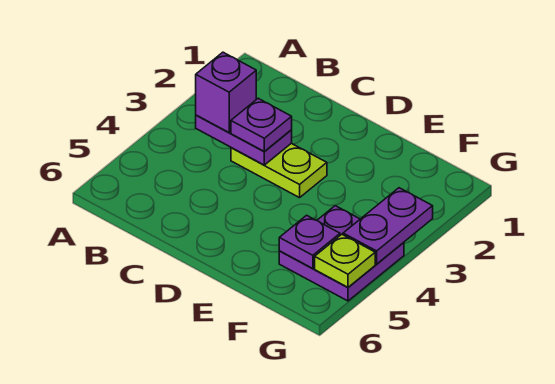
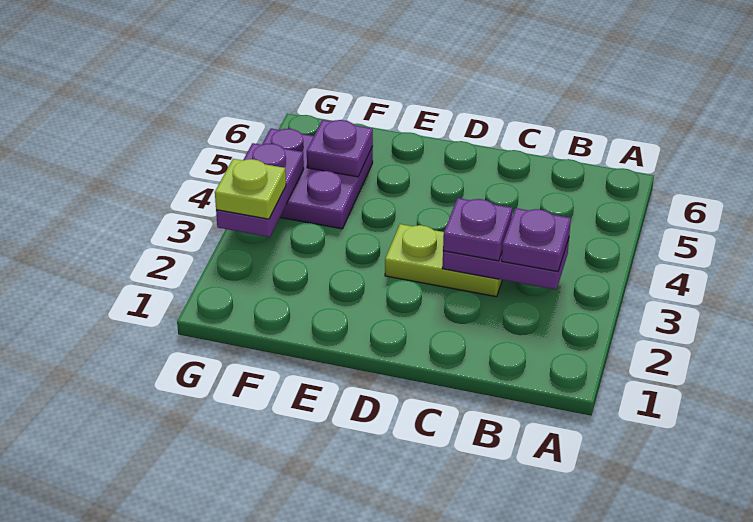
purple brick B3 level 3 -> purple plate B3 level 3
lime plate G5 level 2 -> lime plate G3 level 3

